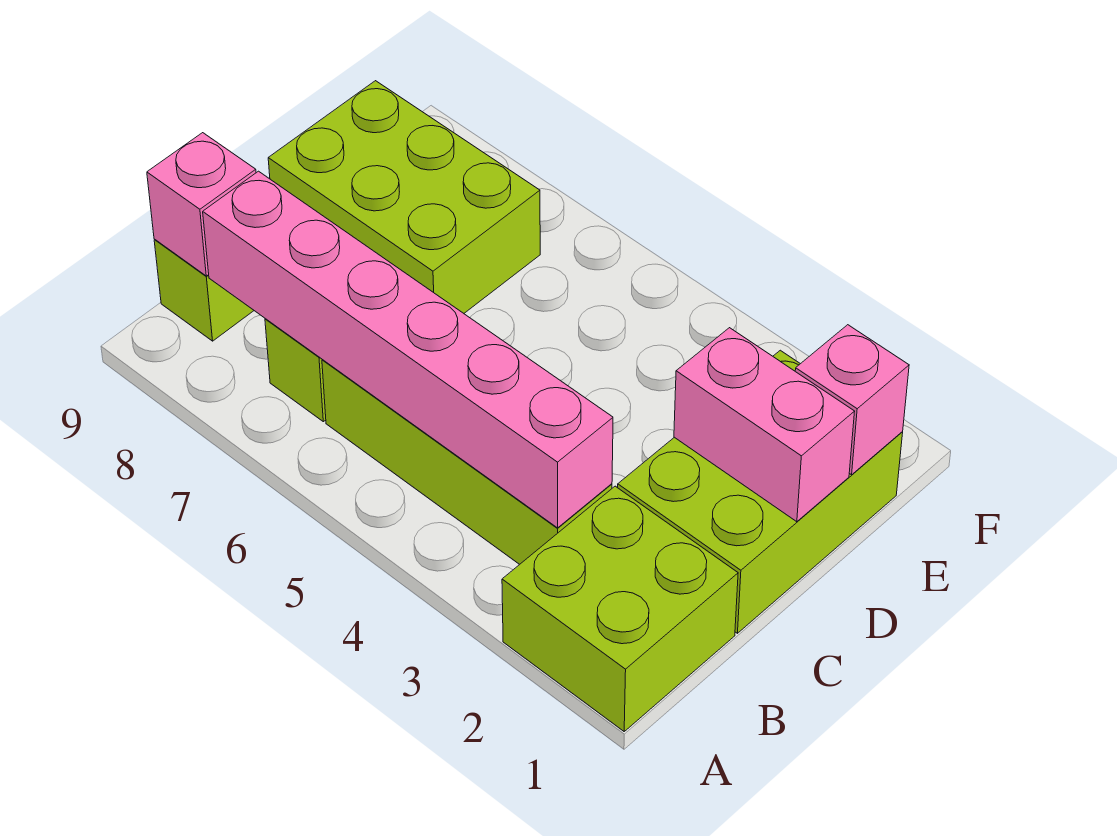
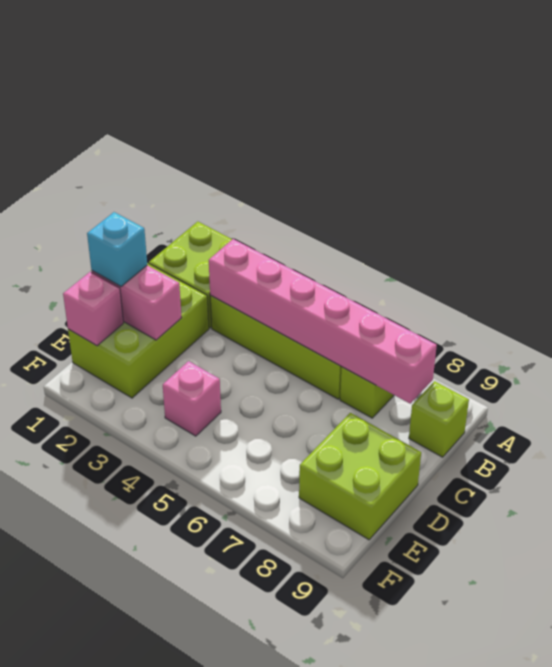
pink brick B9 level 2 -> pink brick E4 level 1
none -> cyan brick D1 level 3
lime brick D7:E9 level 1 -> lime brick D8:E9 level 1

